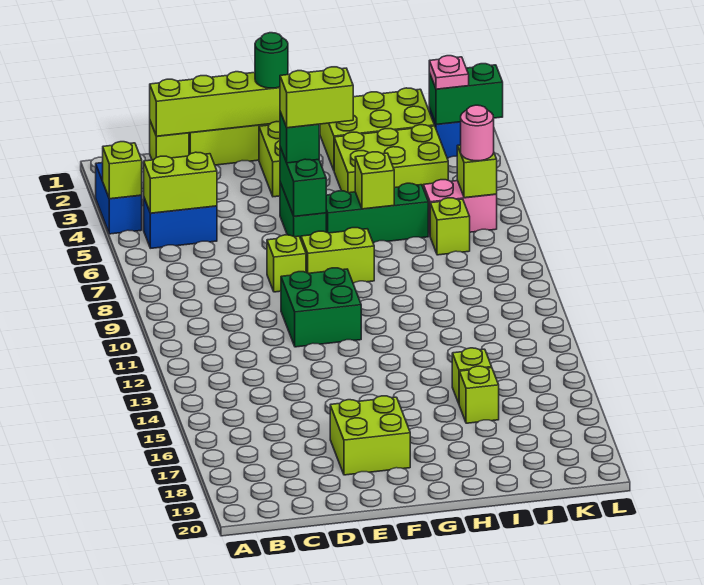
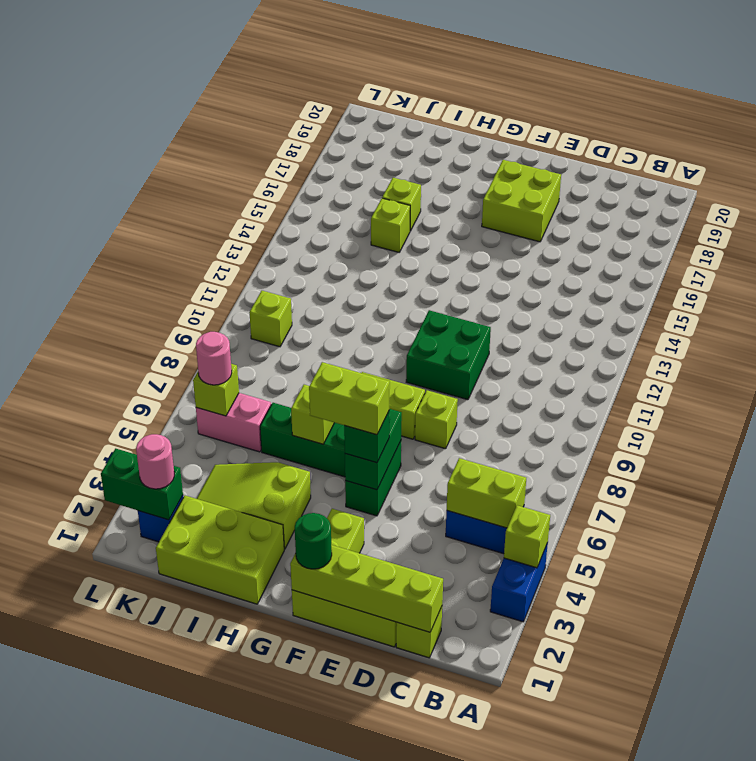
lime brick H3:J4 level 1 -> lime slope H3:J4 level 1 top H
lime brick J7 level 1 -> lime brick K10 level 1
pink plate K2 level 3 -> pink round brick K2 level 3

